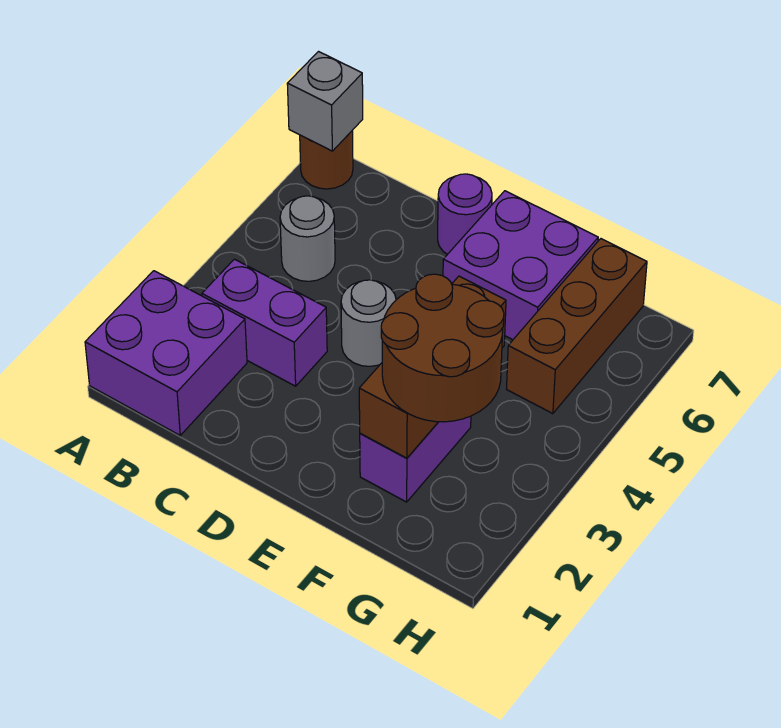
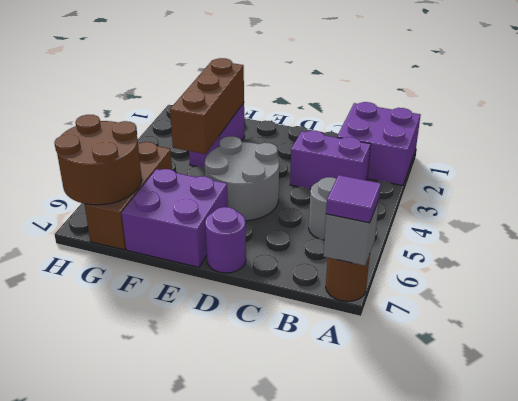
none -> purple tile A7 level 3
grey round brick D4 level 1 -> grey round brick D4:E5 level 1
brown round brick F2:G3 level 3 -> brown round brick G6:H7 level 2

